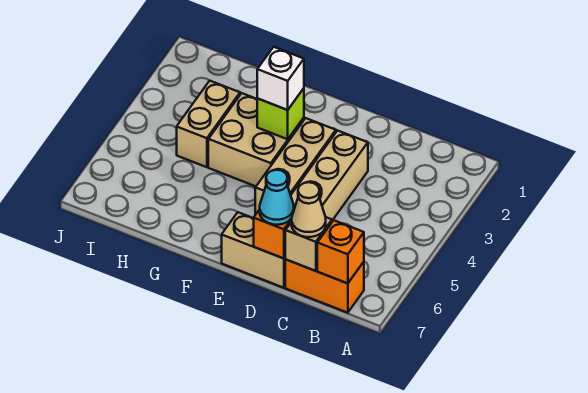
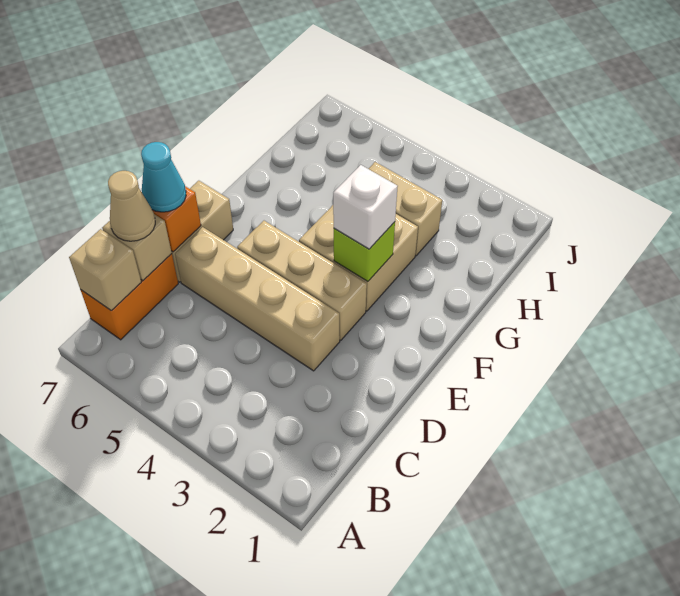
orange brick B7 level 2 -> tan brick B7 level 2

